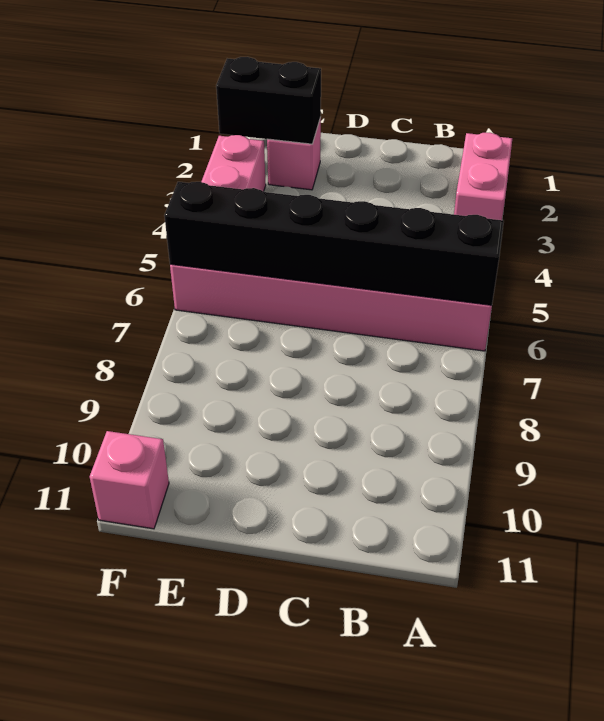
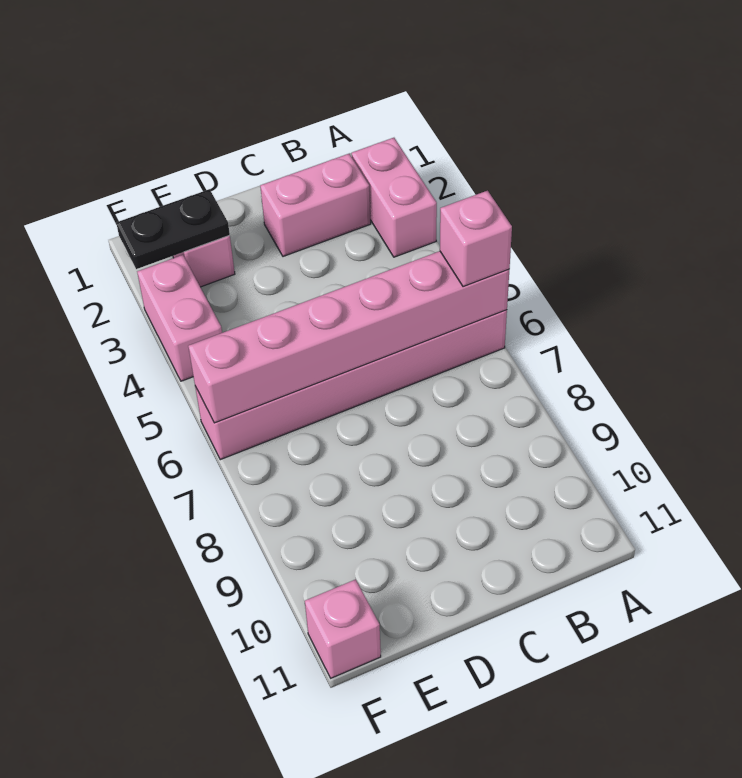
black brick A6:F6 level 2 -> pink brick A6:F6 level 2
none -> pink brick A6 level 3
none -> pink brick B2:C2 level 1
black brick E2:F2 level 2 -> black plate E2:F2 level 2

